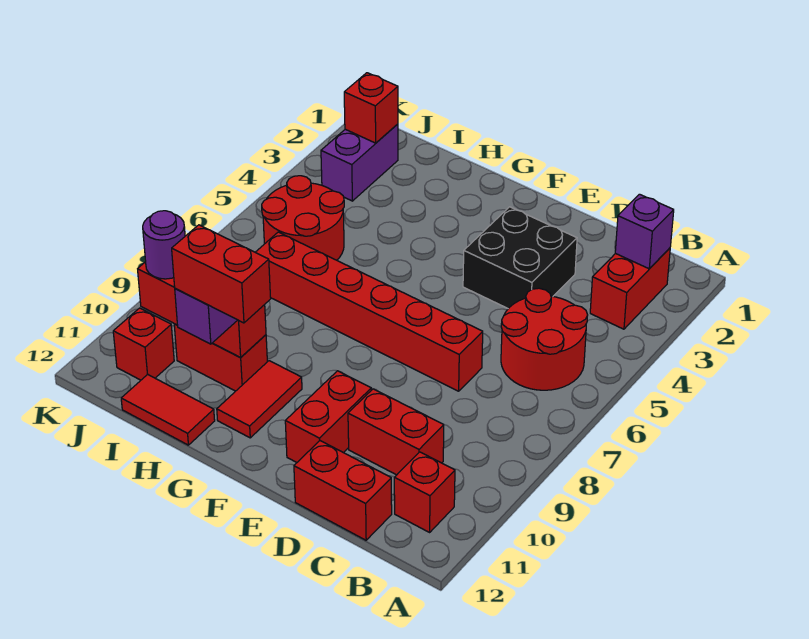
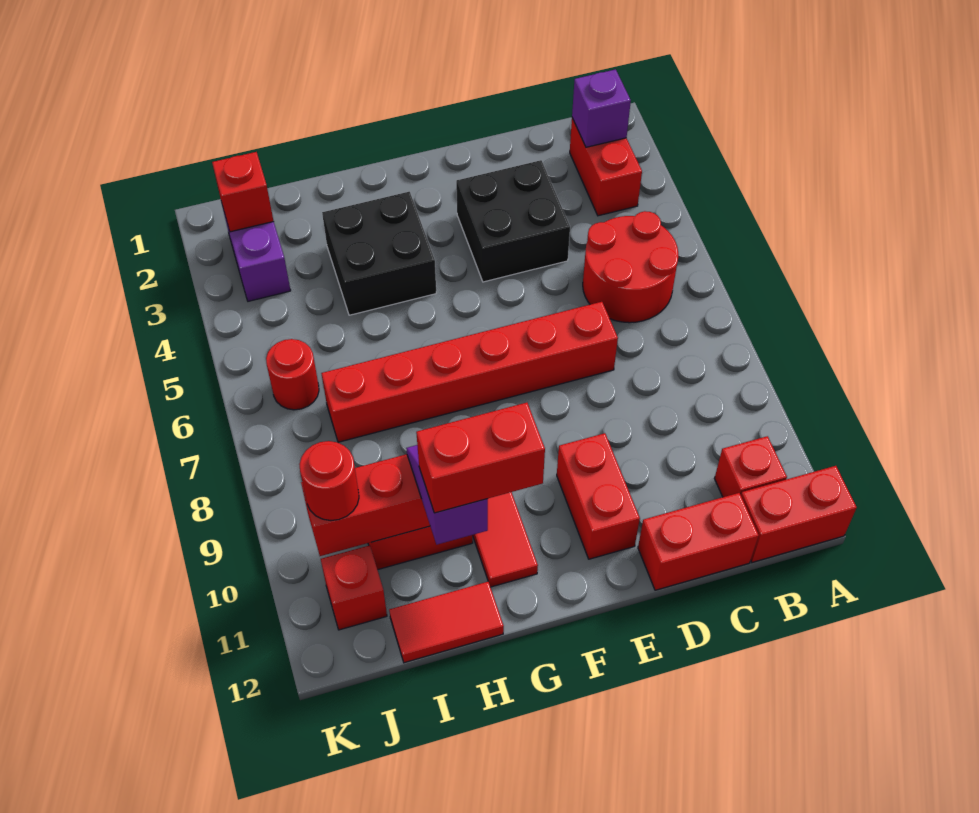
red brick C10:D10 level 1 -> red brick A12:B12 level 1
none -> black brick G3:H4 level 1
red round brick I5:J6 level 1 -> red round brick J6 level 1
purple round brick J10 level 3 -> red round brick J10 level 3

